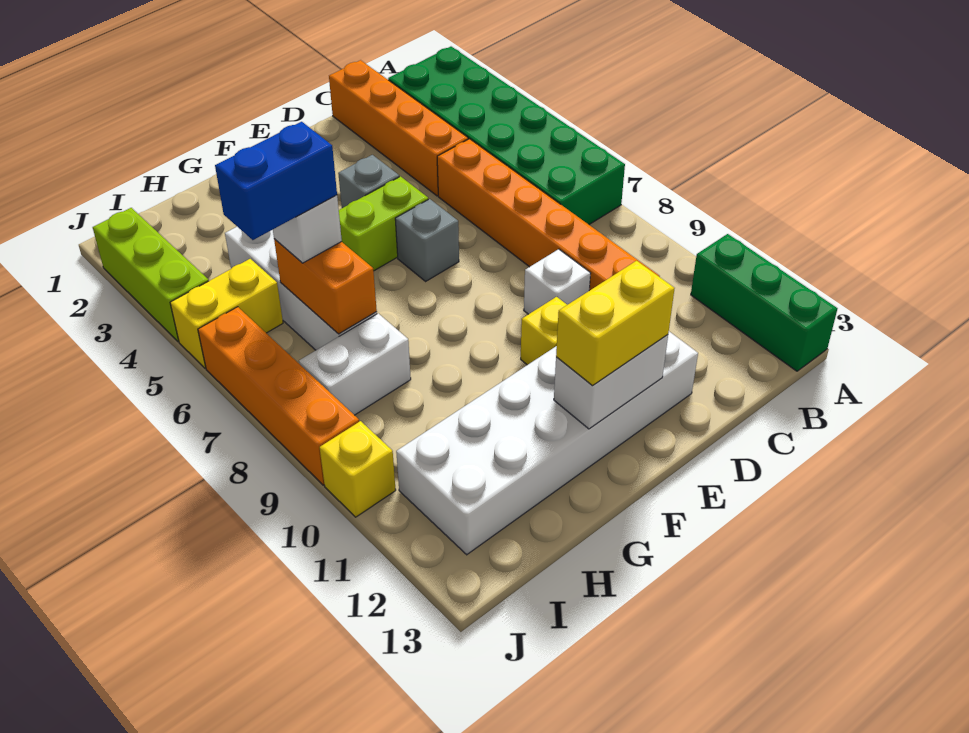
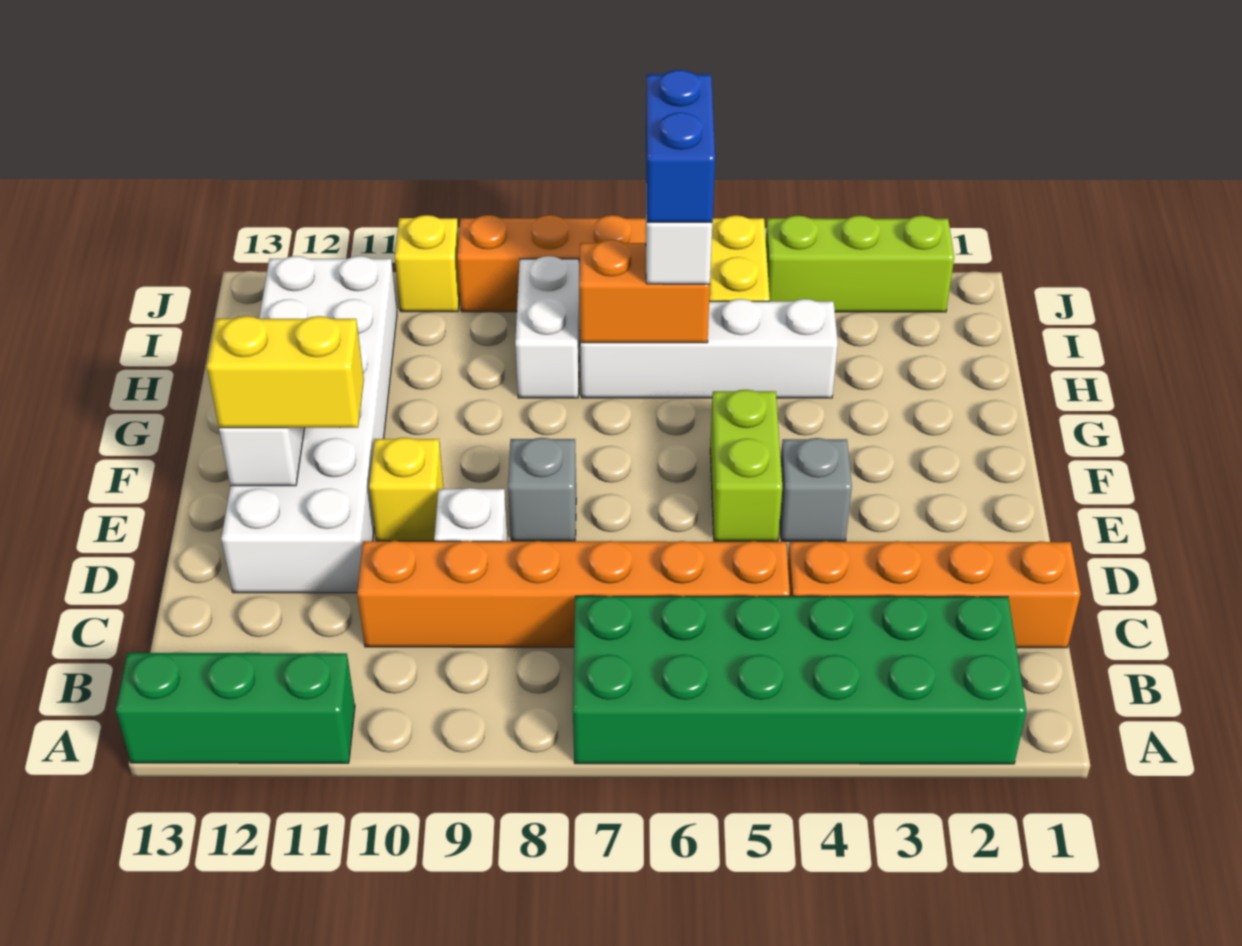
grey brick E6 level 1 -> grey brick E8 level 1
yellow brick E12:F12 level 3 -> yellow brick E11:E12 level 3

